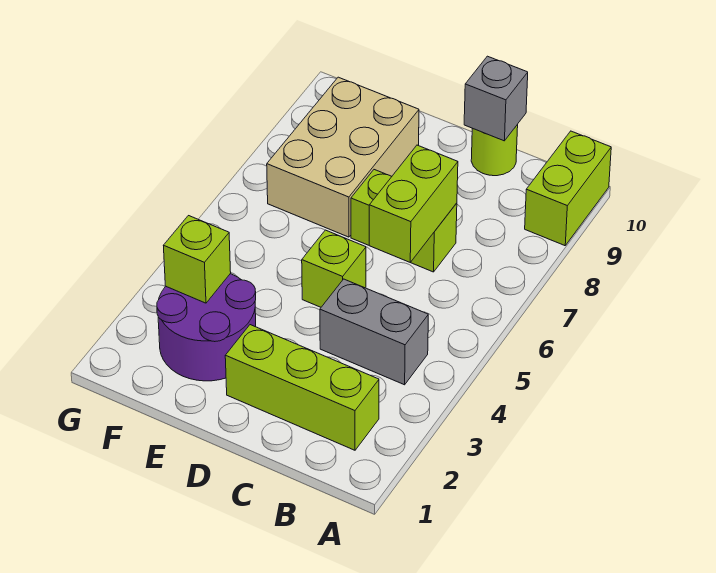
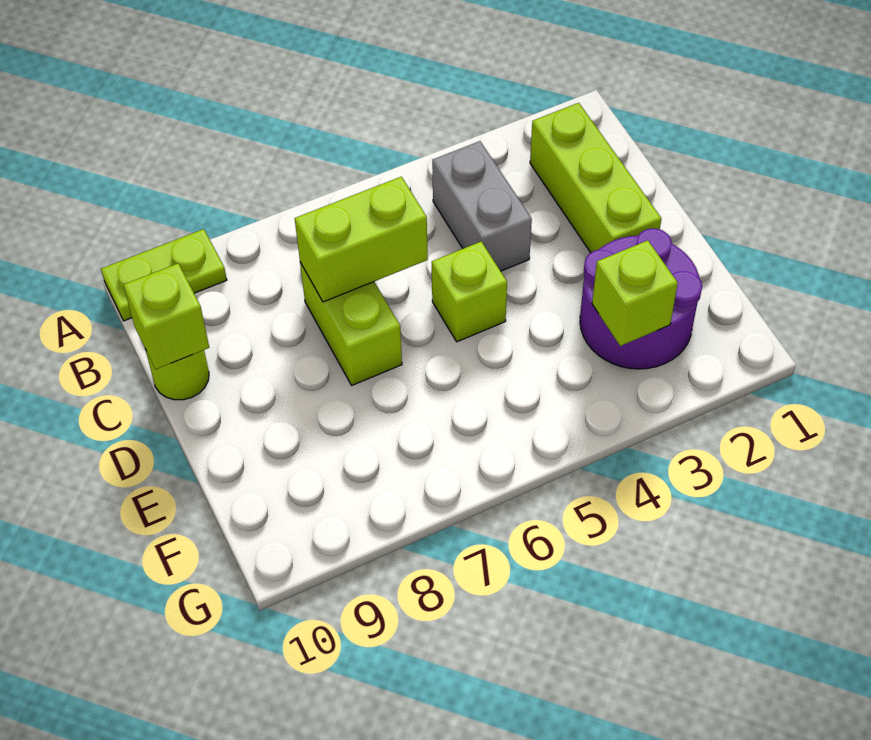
lime brick A9:A10 level 1 -> lime plate A9:A10 level 1
grey brick C10 level 2 -> lime brick C10 level 2
tan brick E7:F9 level 1 -> none

